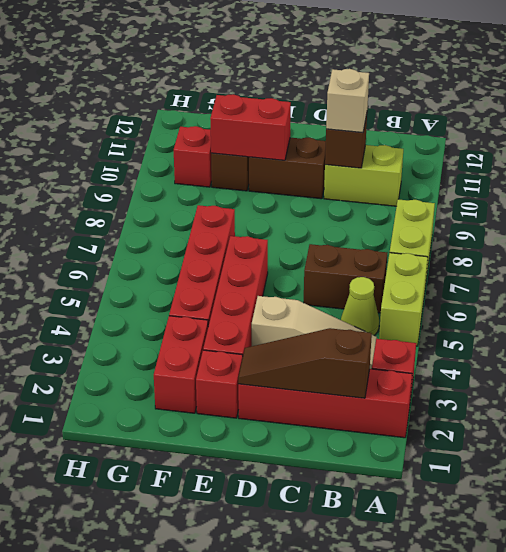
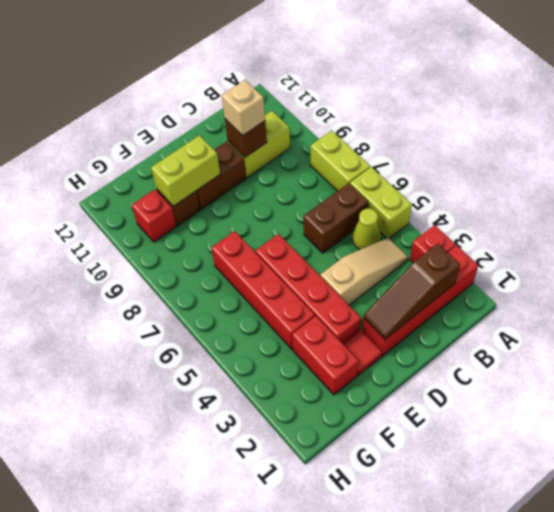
red brick E2 level 1 -> red tile E2 level 1
red brick E10:F10 level 2 -> lime brick E10:F10 level 2

